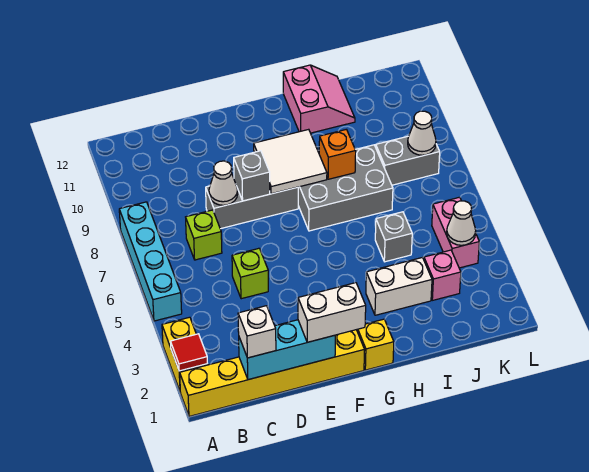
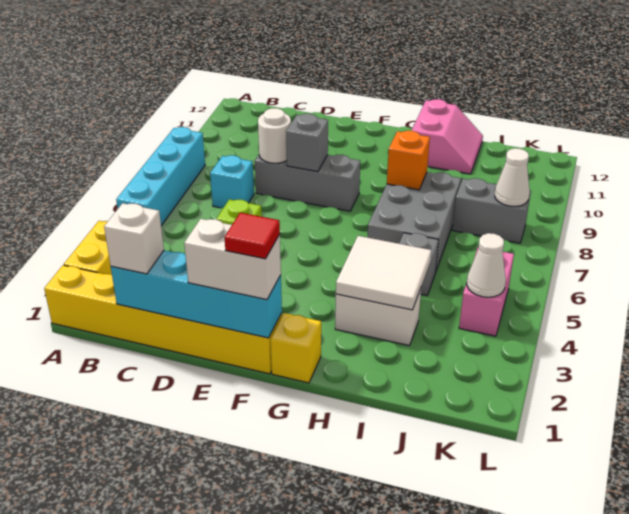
red tile A2 level 2 -> red tile F1 level 4
cyan brick C1:E1 level 2 -> cyan brick C1:F1 level 2
lime brick C7 level 1 -> cyan brick C7 level 1
white cone D8 level 2 -> white round brick D8 level 2
white tile F8:G9 level 2 -> white tile H3:I4 level 2
grey brick G7:I8 level 1 -> grey brick H6:I8 level 1
pink brick J3 level 1 -> none

